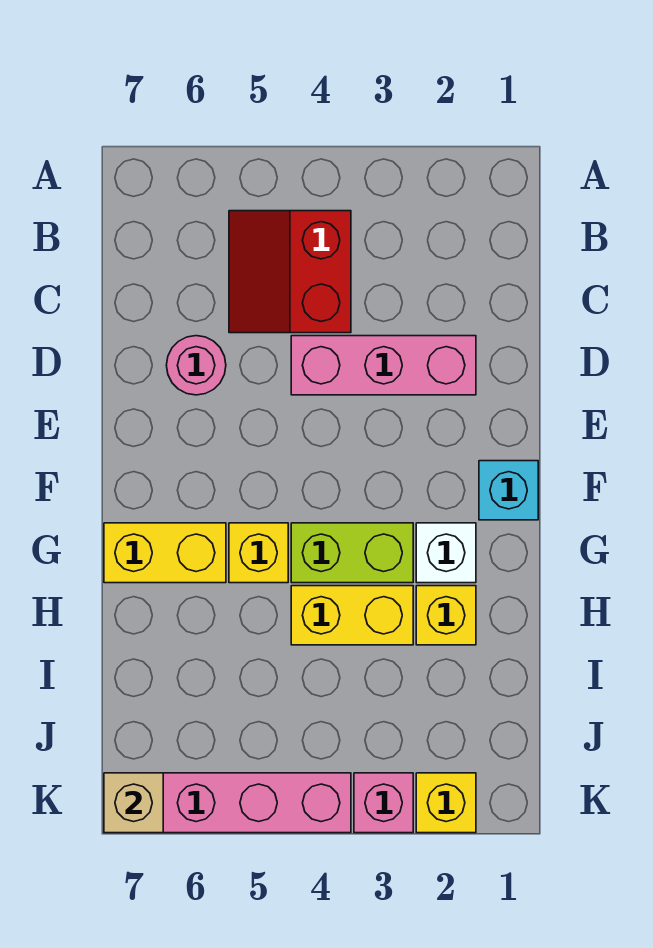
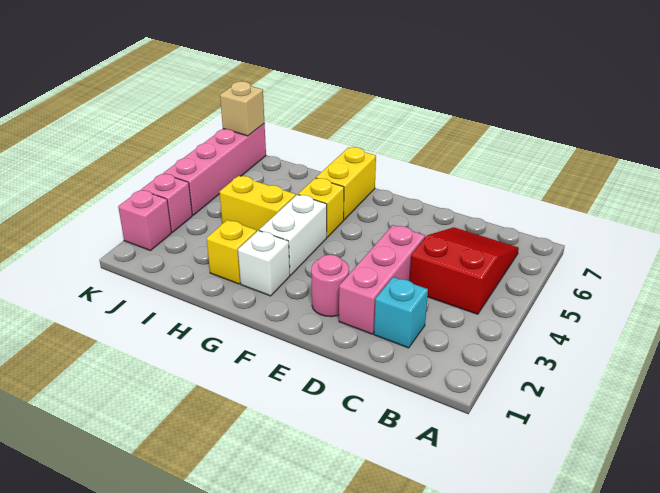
red slope B4:C5 level 1 top 4 -> red slope B4:C6 level 1 top 4
pink round brick D6 level 1 -> pink round brick E2 level 1
cyan brick F1 level 1 -> cyan brick C2 level 1
lime brick G3:G4 level 1 -> white brick G3:G4 level 1
yellow brick H3:H4 level 1 -> yellow brick H4:I4 level 1
yellow brick K2 level 1 -> pink brick K2 level 1

